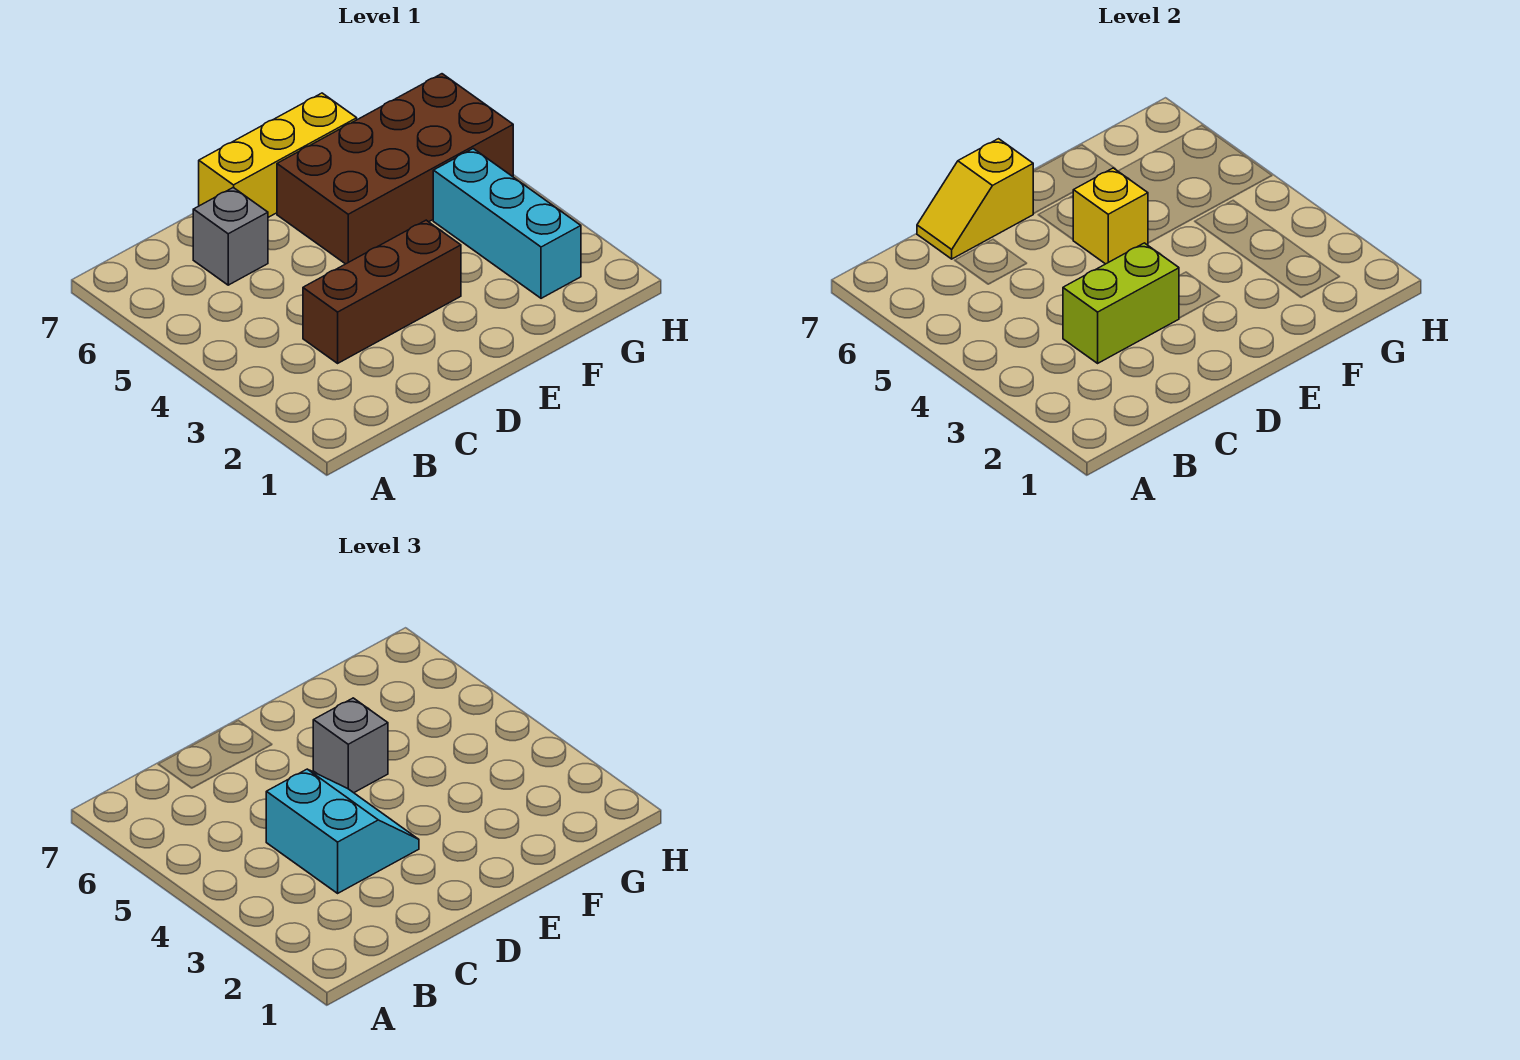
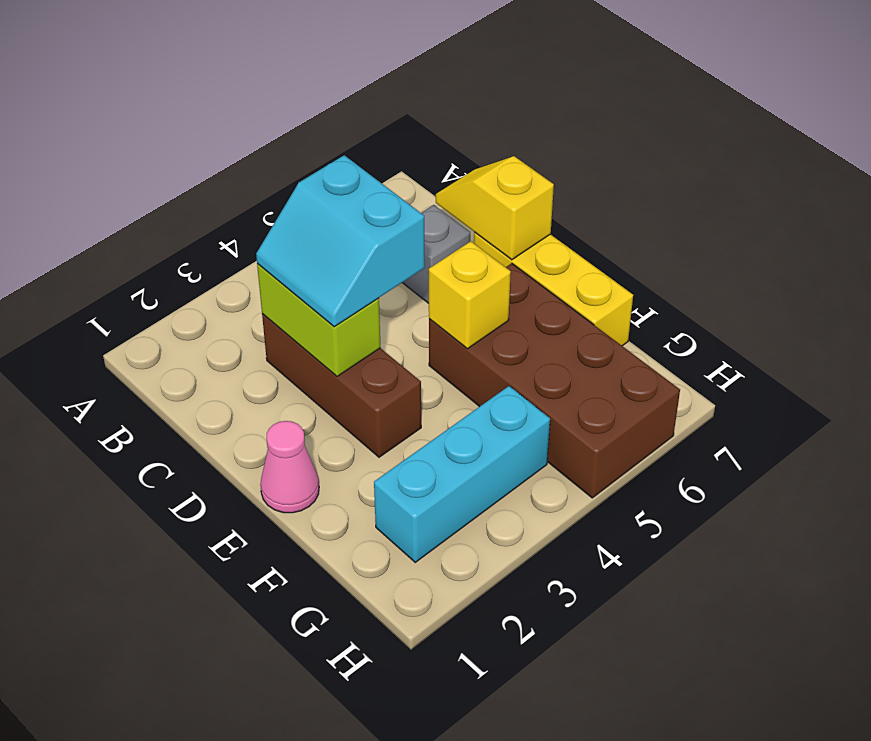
cyan slope C3:D4 level 3 top C -> cyan slope C3:D4 level 3 top 4
none -> pink cone E1 level 1
grey brick E5 level 3 -> none

